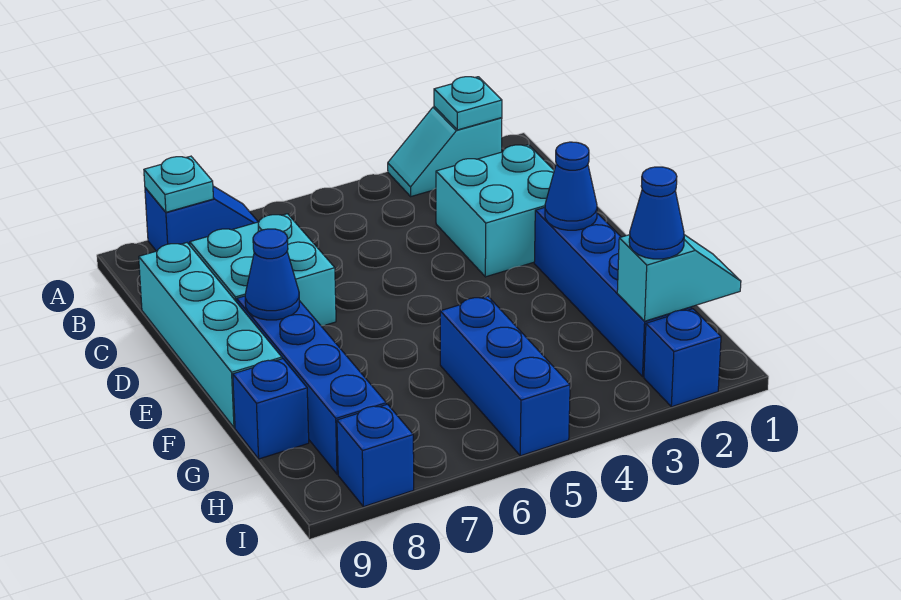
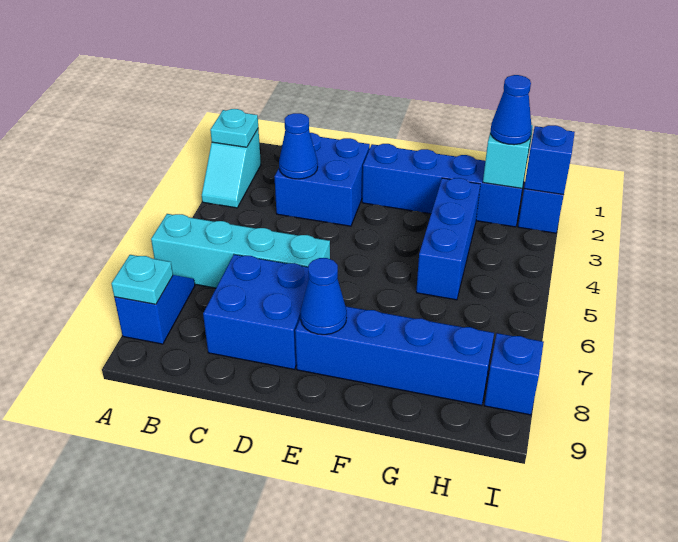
cyan brick C2:D3 level 1 -> blue brick C2:D3 level 1
cyan brick C7:D8 level 1 -> blue brick C7:D8 level 1
cyan brick C9:F9 level 1 -> cyan brick A6:D6 level 1
blue cone E2 level 2 -> blue cone C3 level 2
blue brick G5:I5 level 1 -> blue brick G3:G5 level 1
blue brick G9 level 1 -> blue brick I2 level 2

